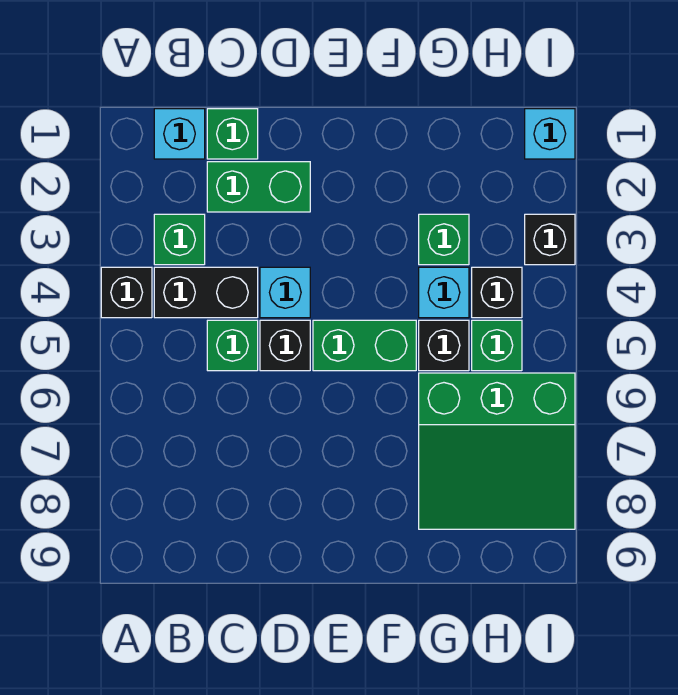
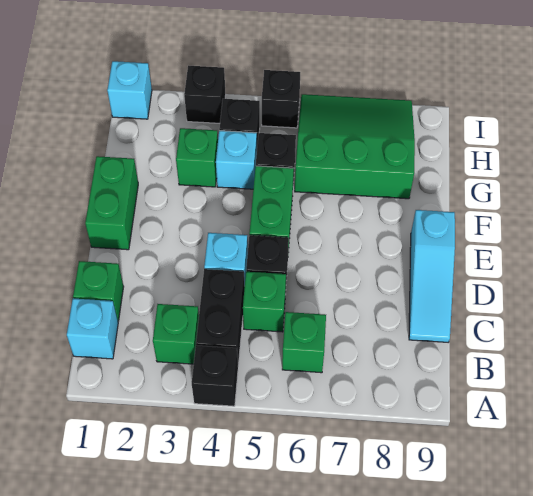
green brick C2:D2 level 1 -> green brick E1:F1 level 1
none -> cyan slope C9:E9 level 1 top E
green slope G6:I8 level 1 top 6 -> green slope G6:I8 level 1 top G
green brick H5 level 1 -> green brick B6 level 1
none -> black brick I5 level 1

